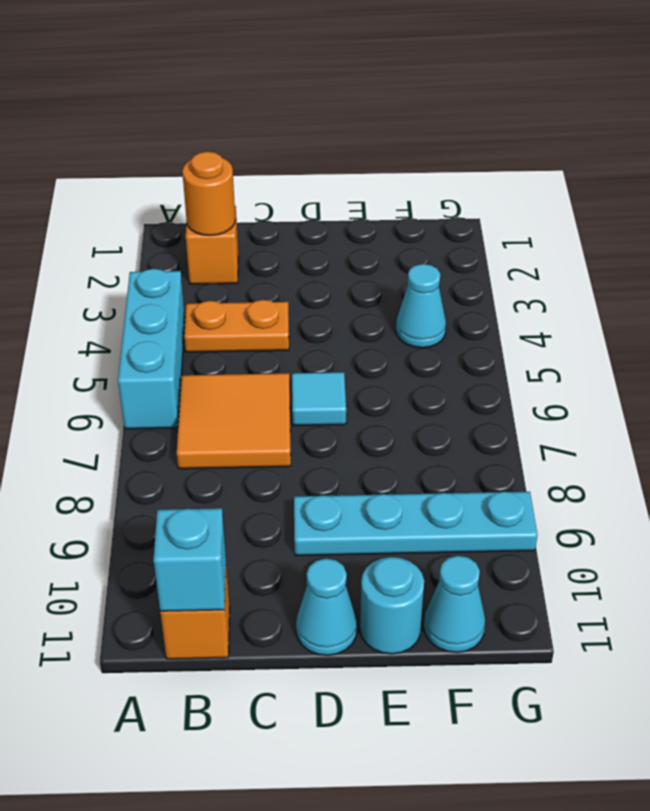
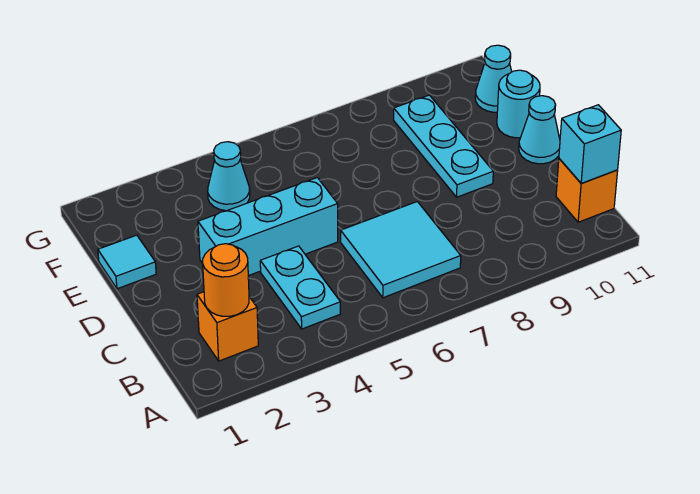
cyan brick A4:A6 level 1 -> cyan brick D3:D5 level 1
orange plate B4:C4 level 1 -> cyan plate B4:C4 level 1
orange tile B6:C7 level 1 -> cyan tile B6:C7 level 1
cyan tile D6 level 1 -> cyan tile E1 level 1
cyan plate D9:G9 level 1 -> cyan plate D9:F9 level 1

